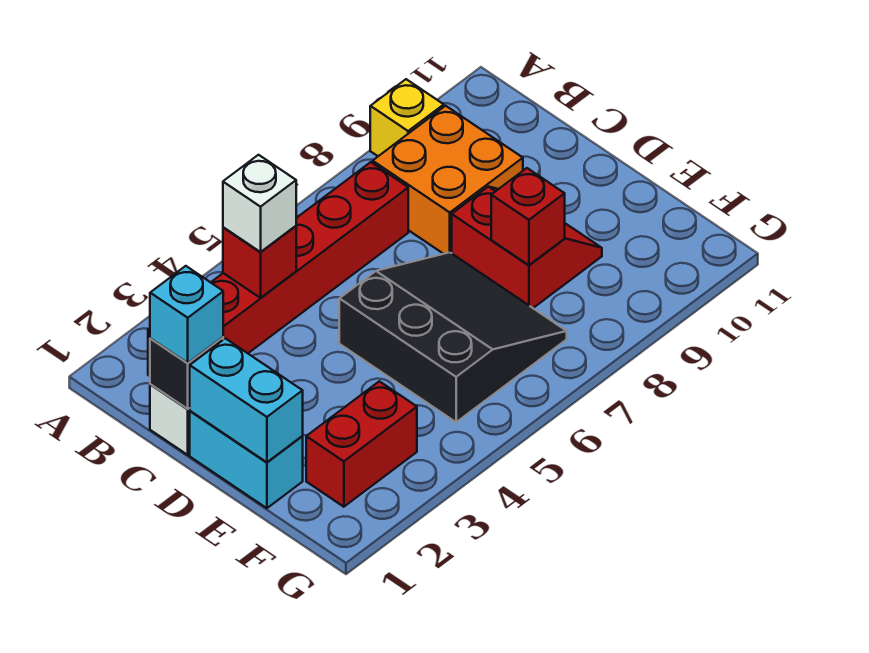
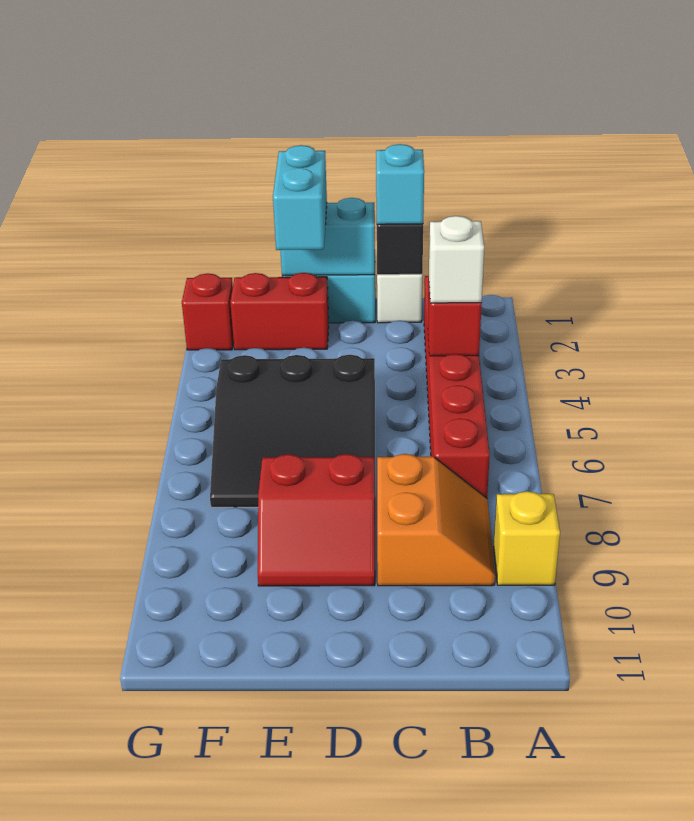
orange brick B8:C9 level 1 -> orange slope B8:C9 level 1 top C
none -> cyan brick E1:E2 level 3
red brick E8 level 2 -> red brick G2 level 1
red brick F2:F3 level 1 -> red brick E2:F2 level 1

